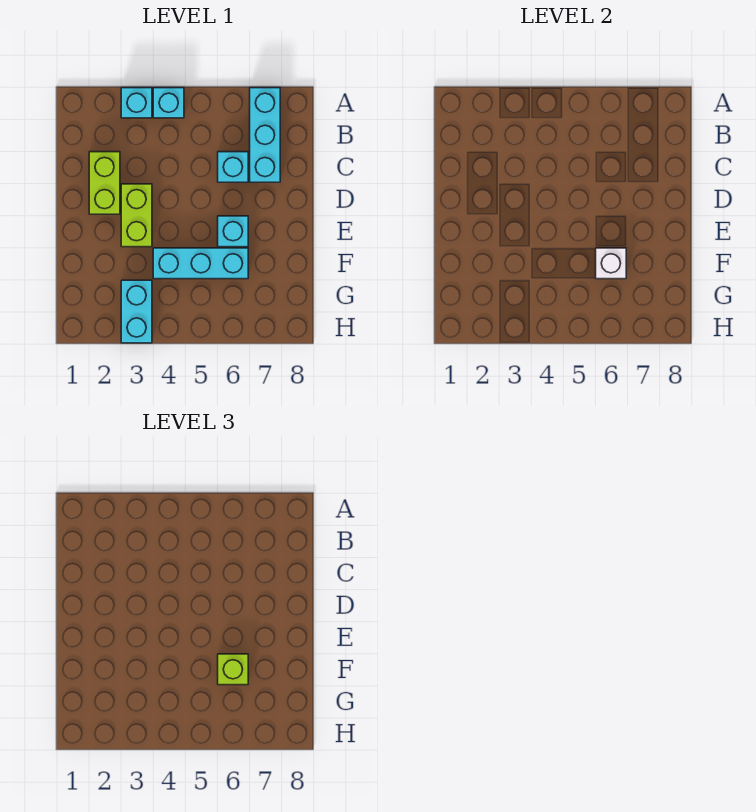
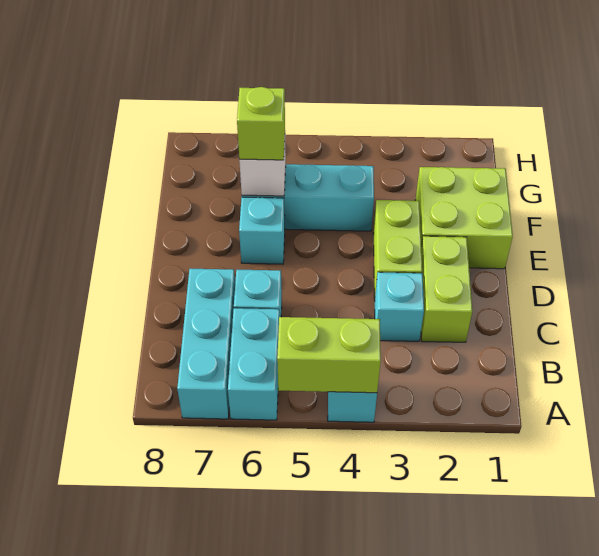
cyan brick A3 level 1 -> cyan brick C3 level 1
none -> lime brick A4:A5 level 2
none -> lime brick E1:F2 level 1
cyan brick G3:H3 level 1 -> cyan brick A6:B6 level 1

